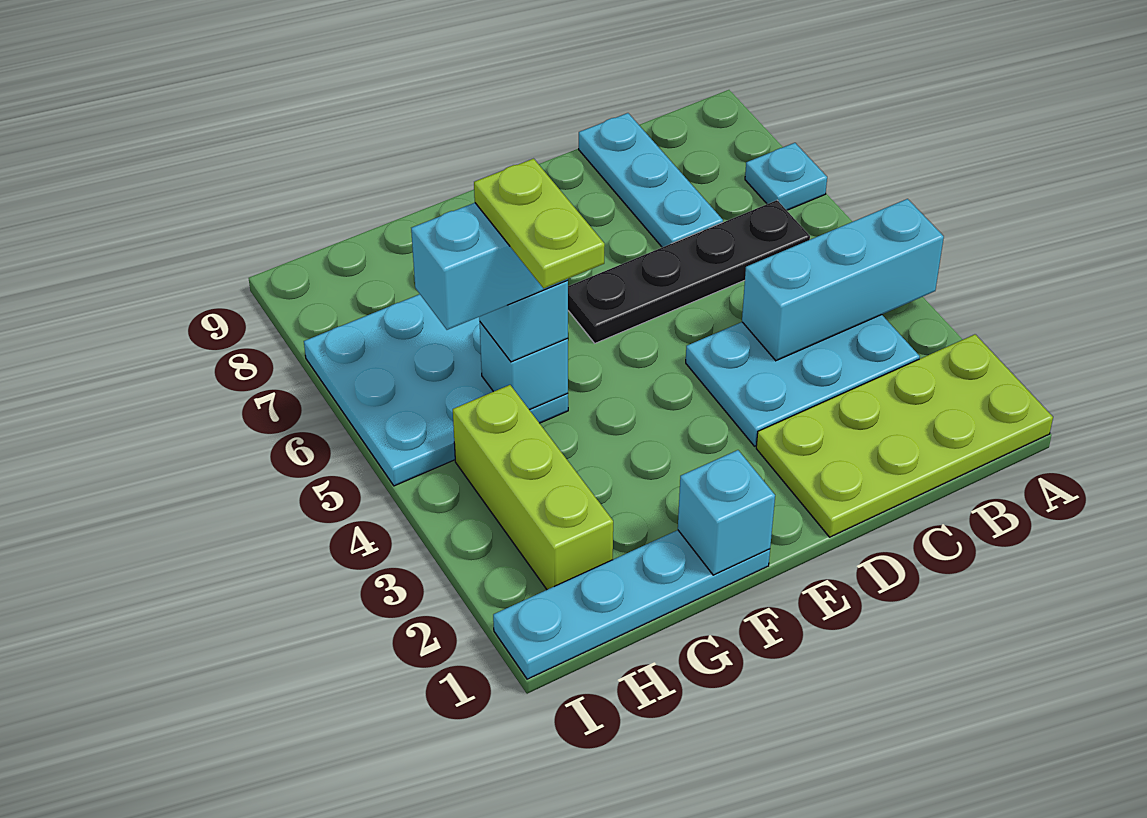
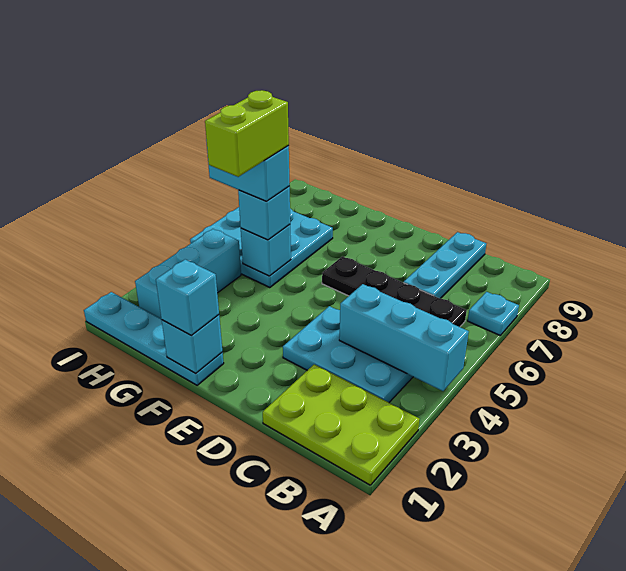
lime plate A1:D2 level 1 -> lime plate A1:C2 level 1
none -> cyan brick F1 level 3
lime plate G4:G5 level 5 -> lime brick G4:G5 level 5
lime brick H2:H4 level 1 -> cyan brick H2:H4 level 1

